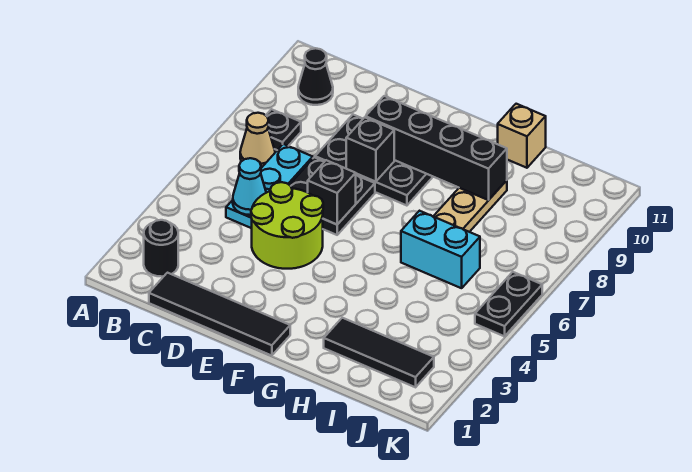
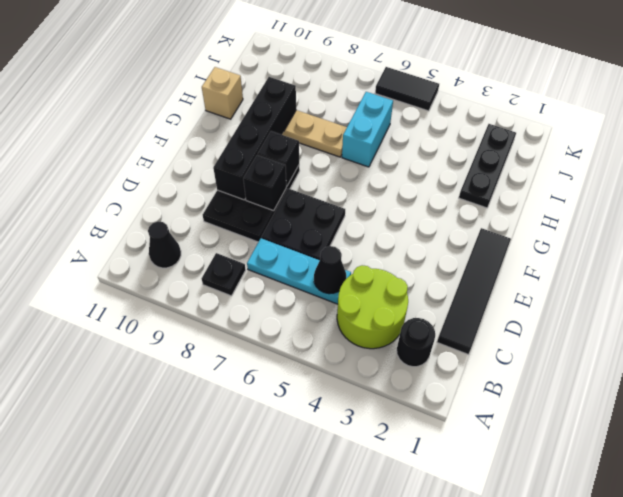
tan cone B7 level 1 -> none
cyan cone C5 level 2 -> black cone C5 level 2
lime round brick D4:E5 level 1 -> lime round brick B3:C4 level 1
black brick E6 level 2 -> black brick F8 level 2
black tile H2:J2 level 1 -> black plate H2:J2 level 1
black plate K5:K6 level 1 -> black tile K5:K6 level 1

